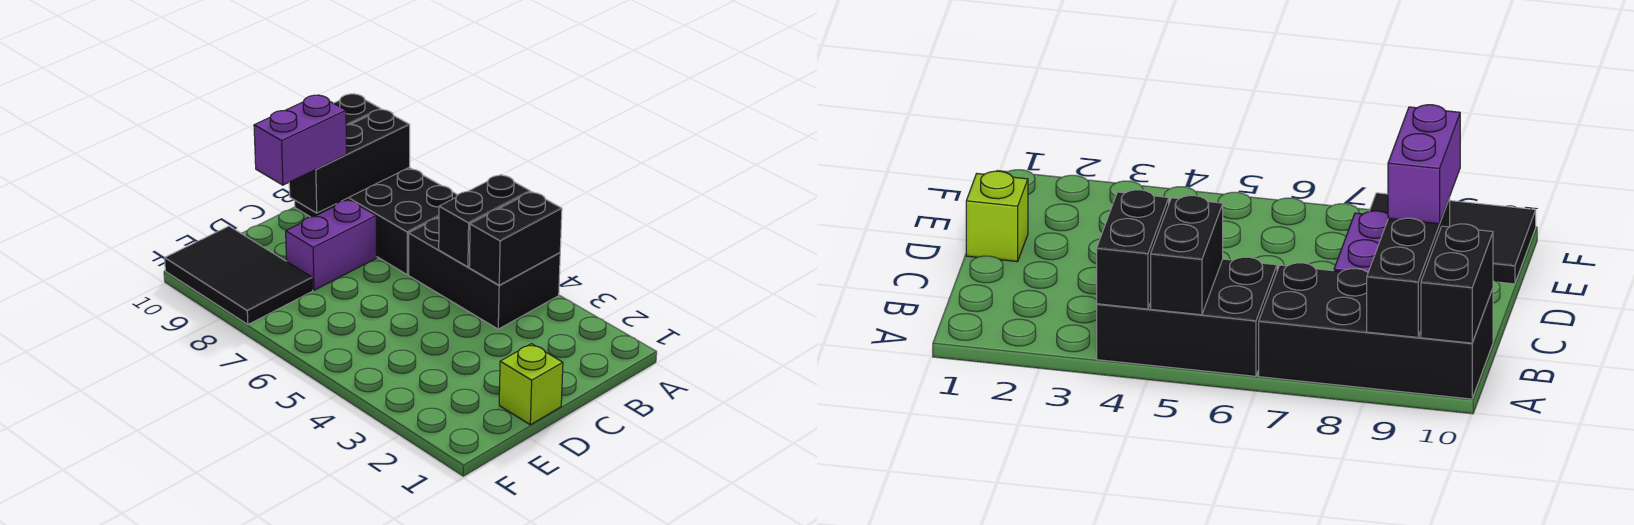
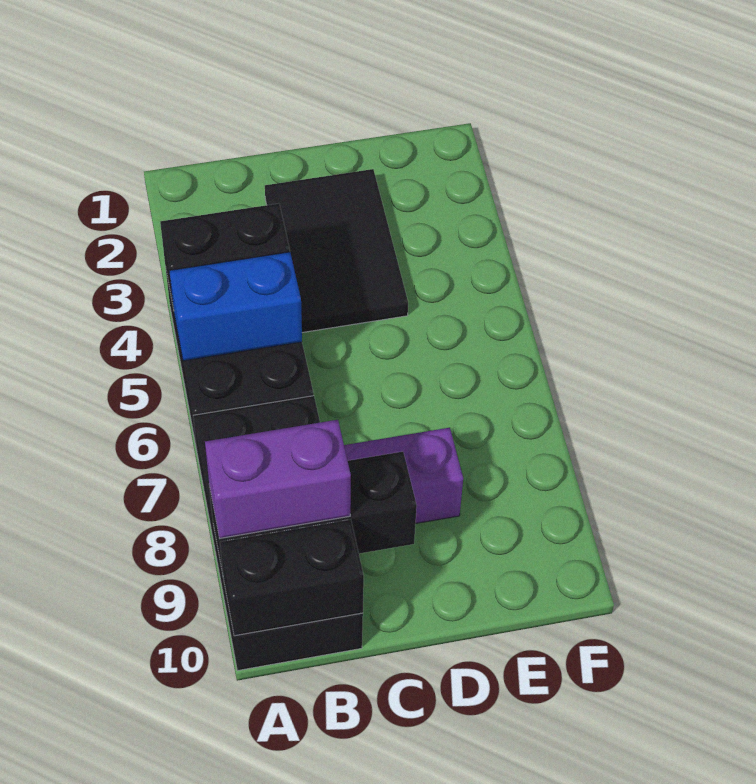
black brick A5:B5 level 2 -> blue brick A5:B5 level 2
purple brick C9:D9 level 3 -> purple brick A9:B9 level 3
lime brick D1 level 1 -> none
black tile E8:F10 level 1 -> black tile C2:D4 level 1

